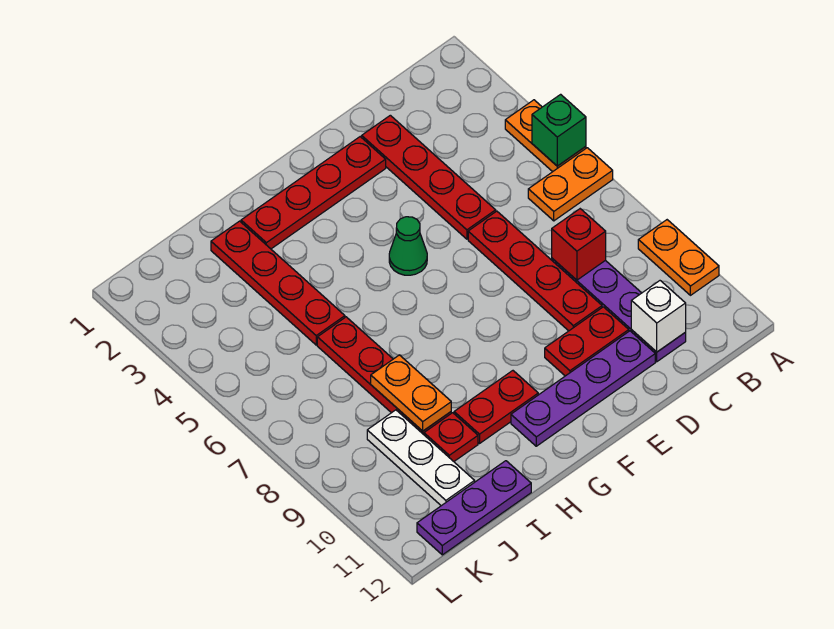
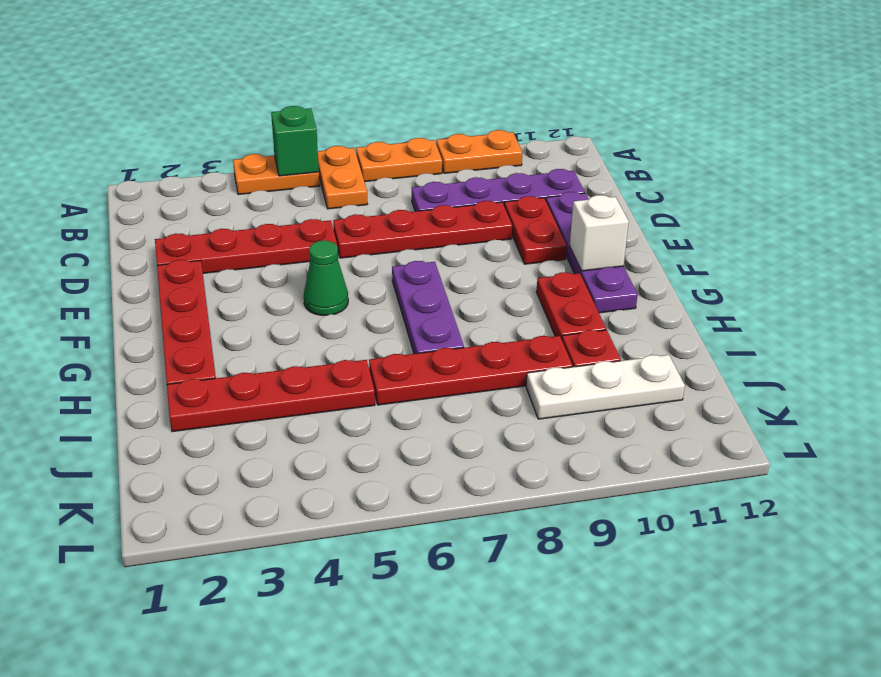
red brick C8 level 2 -> none
white brick C11 level 2 -> white brick F11 level 2
orange plate I8:I9 level 2 -> orange plate A7:A8 level 1
purple plate I12:K12 level 1 -> purple plate F7:H7 level 1

